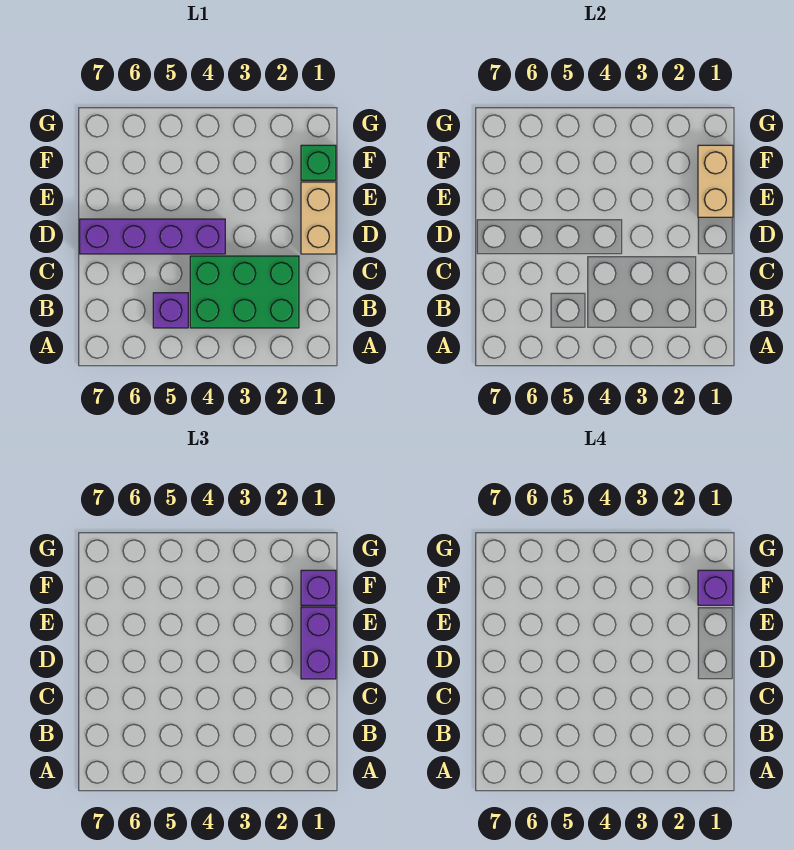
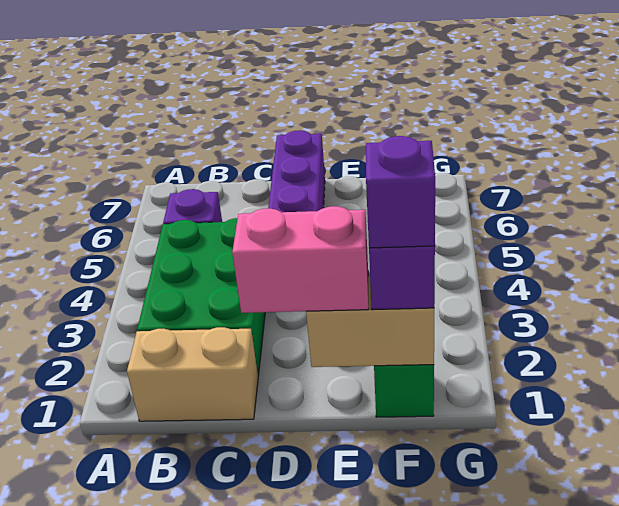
tan brick D1:E1 level 1 -> tan brick B1:C1 level 1
purple brick D1:E1 level 3 -> pink brick D1:E1 level 3

